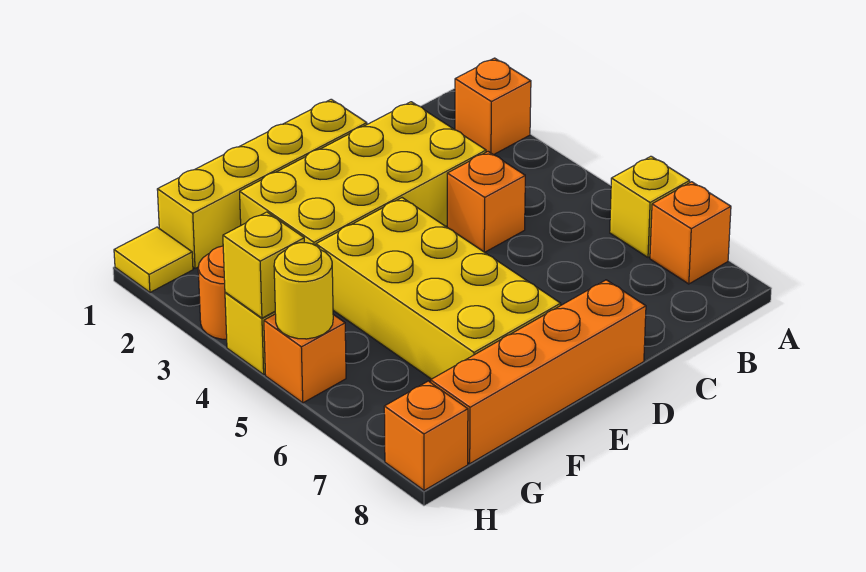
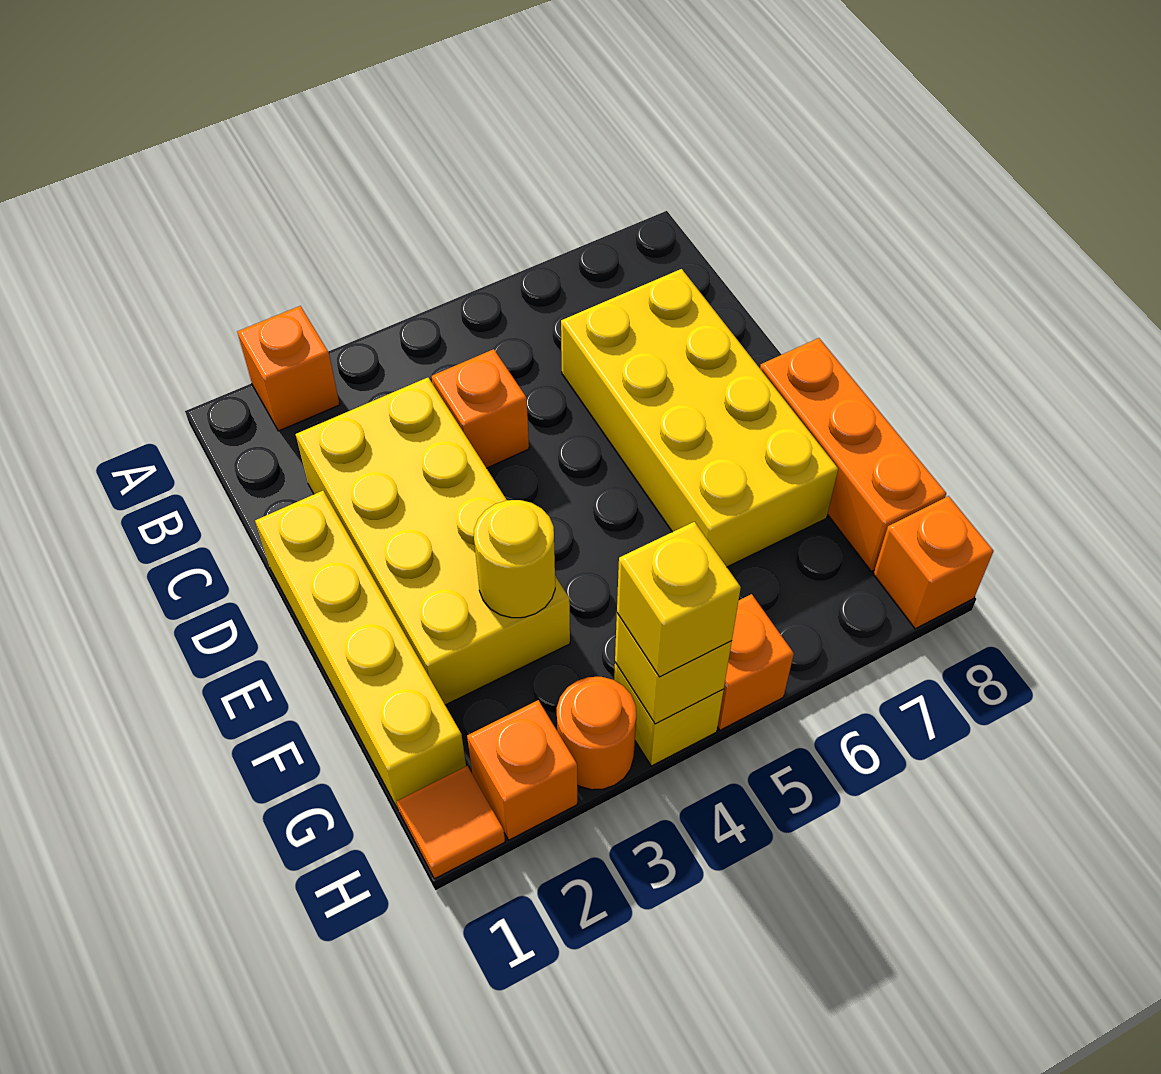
yellow brick A6 level 1 -> yellow brick H4 level 3
orange brick A7 level 1 -> orange brick H2 level 1
orange brick D8:G8 level 1 -> orange brick E8:G8 level 1
yellow brick E4:F7 level 1 -> yellow brick C6:F7 level 1
yellow tile H1 level 1 -> orange tile H1 level 1
yellow round brick H5 level 2 -> yellow round brick F3 level 2

